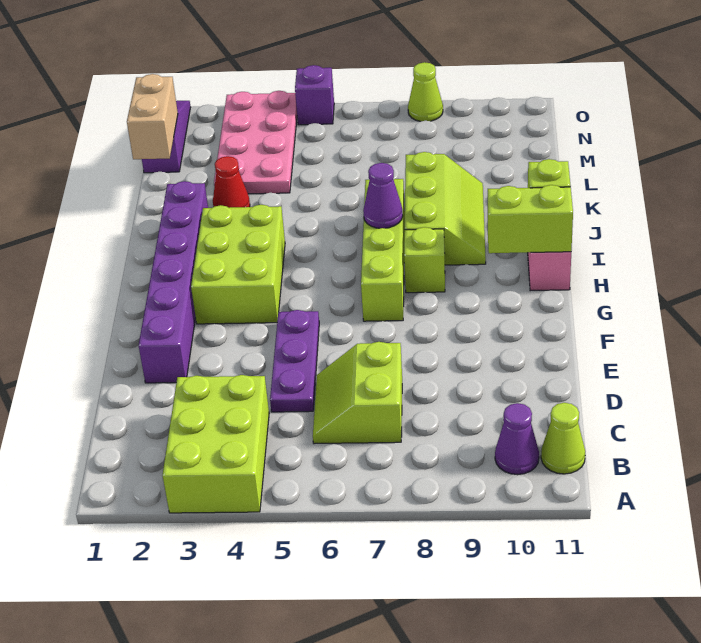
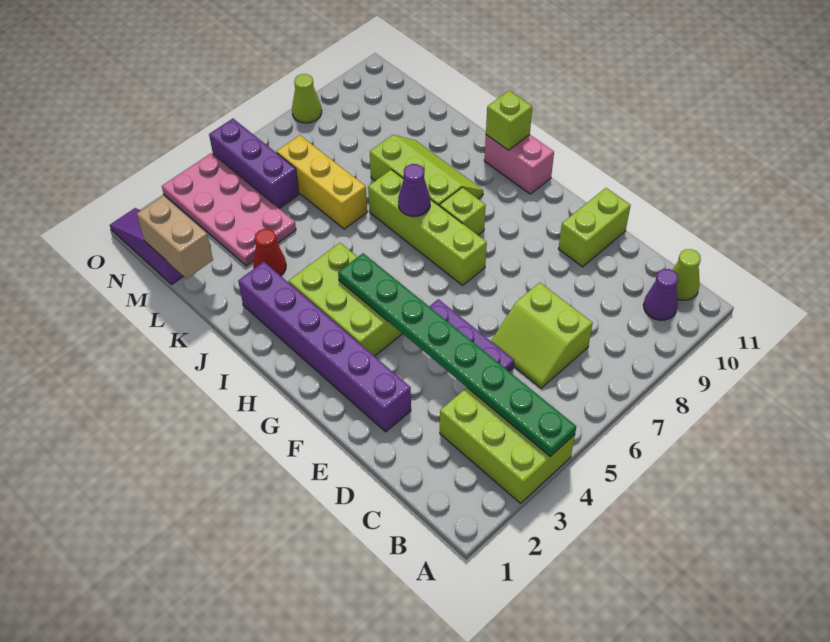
none -> green plate A4:H4 level 2
lime brick H10:H11 level 2 -> lime brick E10:E11 level 1
none -> yellow brick K6:M6 level 1
purple brick O5 level 1 -> purple brick M5:O5 level 1

